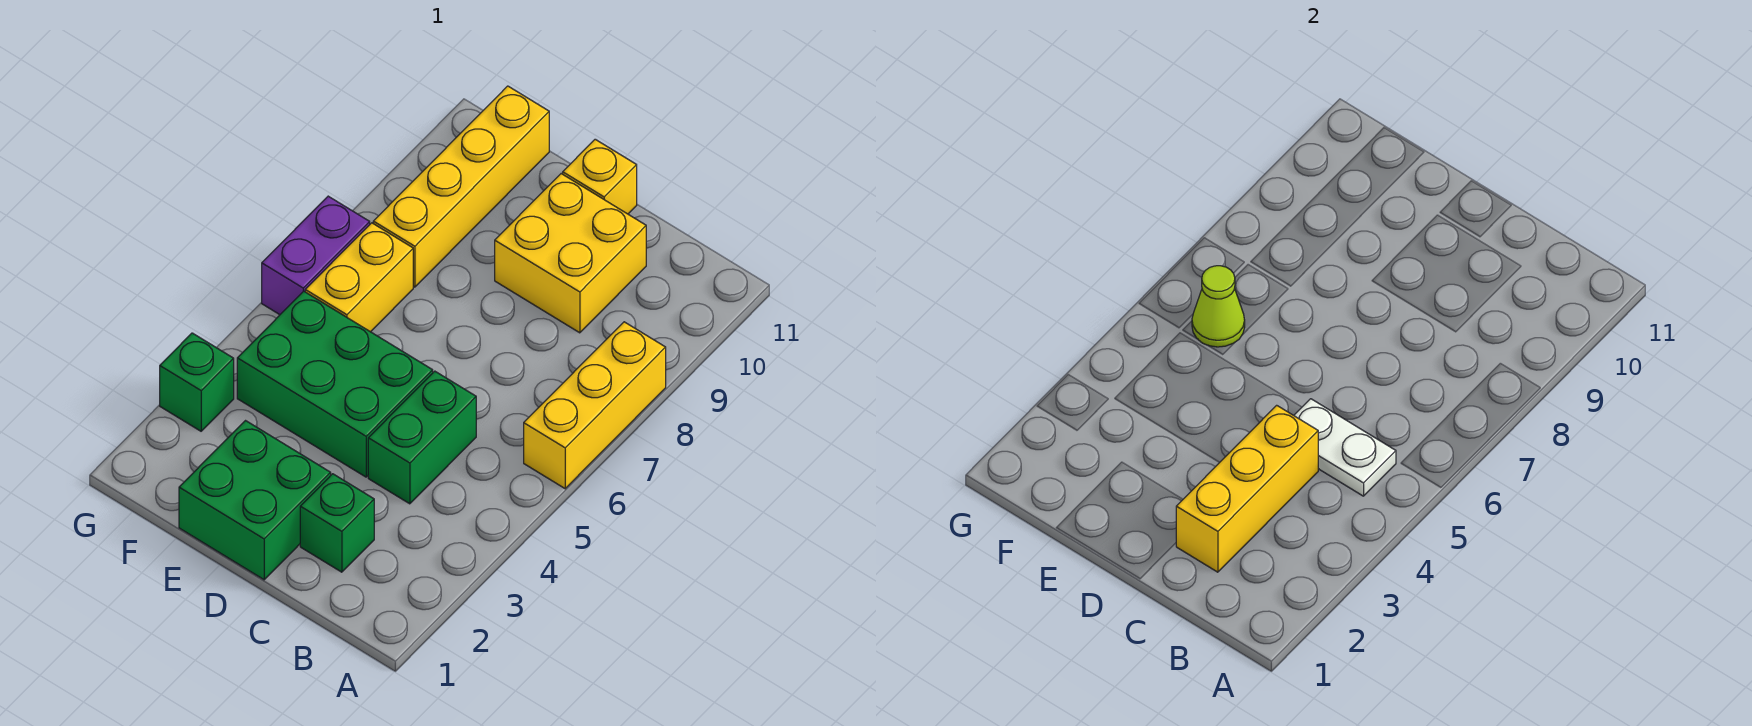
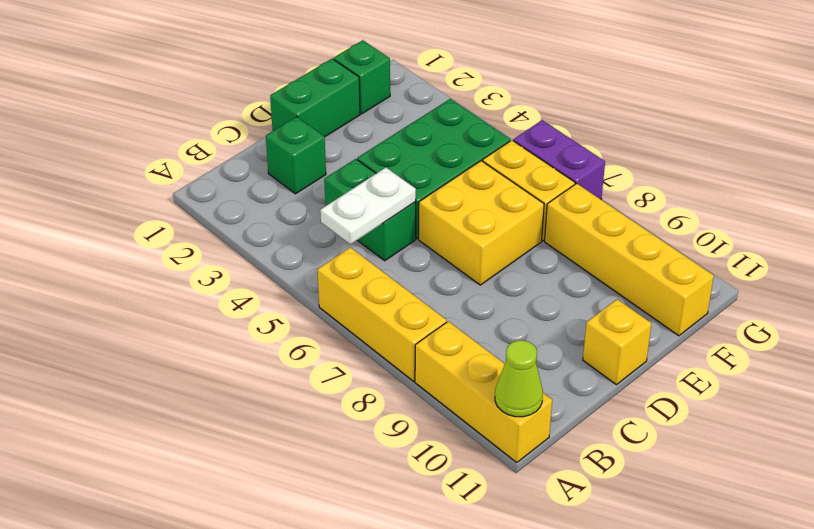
yellow brick C2:C4 level 2 -> yellow brick A9:A11 level 1
yellow brick C9:D10 level 1 -> yellow brick D6:E7 level 1
green brick D1:E2 level 1 -> green brick D1:E1 level 1
lime cone F6 level 2 -> lime cone A11 level 2
green brick G3 level 1 -> green brick F1 level 1

